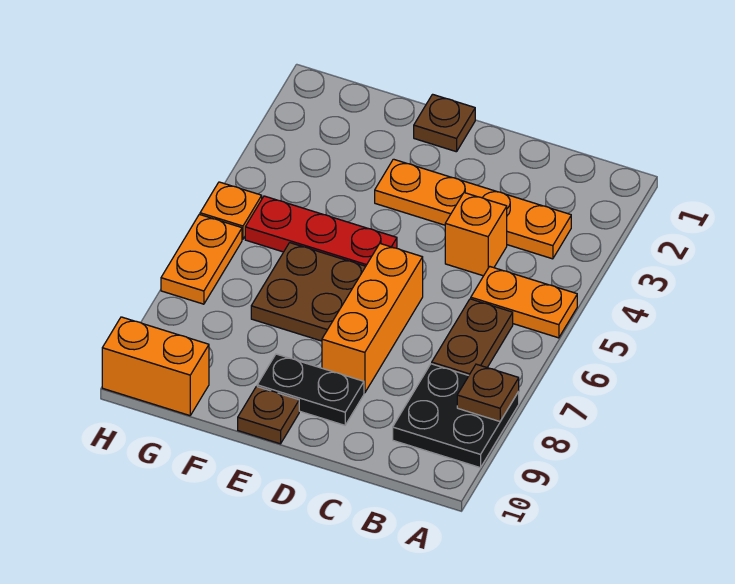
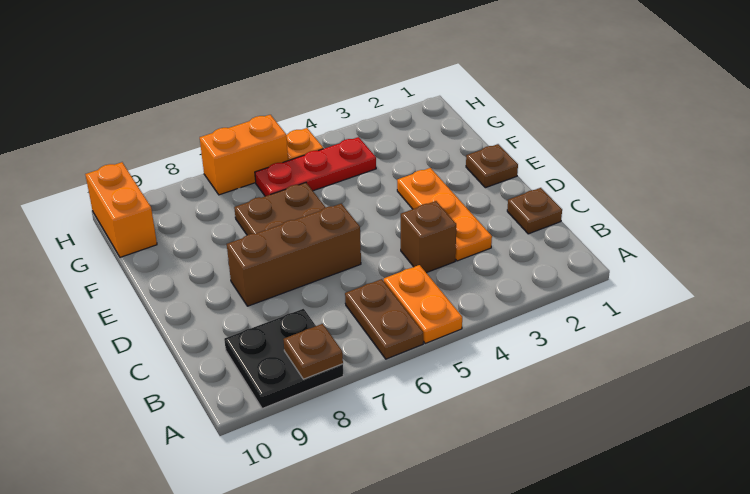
orange plate B3:E3 level 1 -> orange plate C3:E3 level 1
brown plate B6:B7 level 1 -> brown plate A6:B6 level 1
orange brick C4 level 1 -> brown brick C4 level 1
orange brick D6:D8 level 1 -> brown brick D6:D8 level 1
black plate D9:E9 level 1 -> none
red plate E5:G5 level 1 -> red plate G4:G6 level 1
brown plate E10 level 1 -> brown plate C1 level 1
orange plate H6:H7 level 1 -> orange brick H6:H7 level 1

